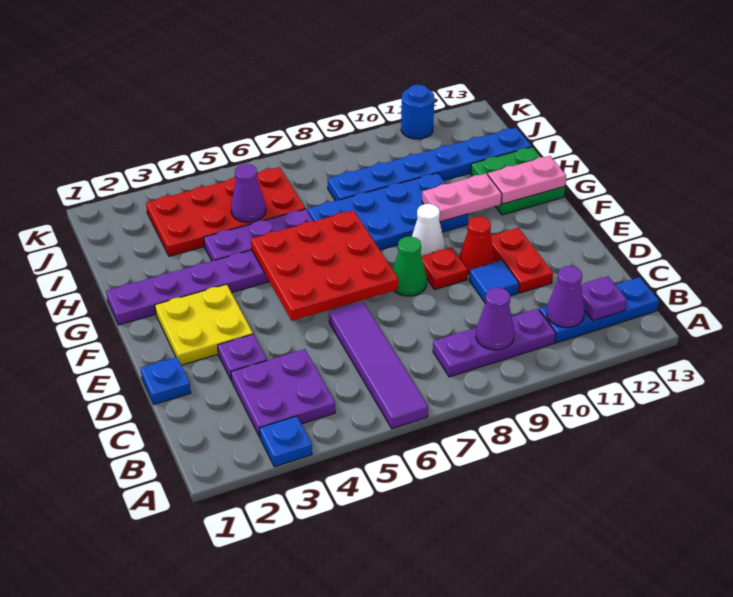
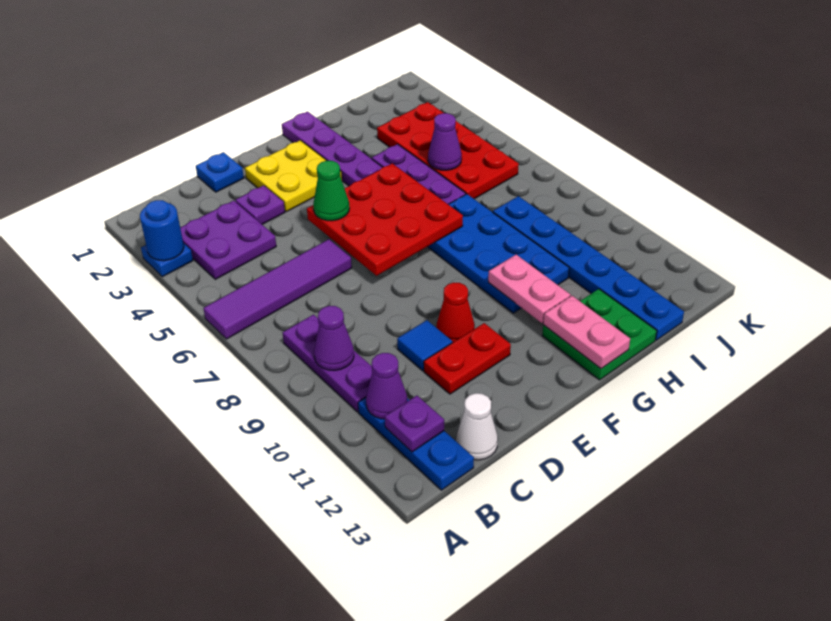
green cone E8 level 1 -> green cone E5 level 3
red plate E9 level 1 -> none
white cone F9 level 1 -> white cone C13 level 1
blue round brick K11 level 1 -> blue round brick A3 level 2

